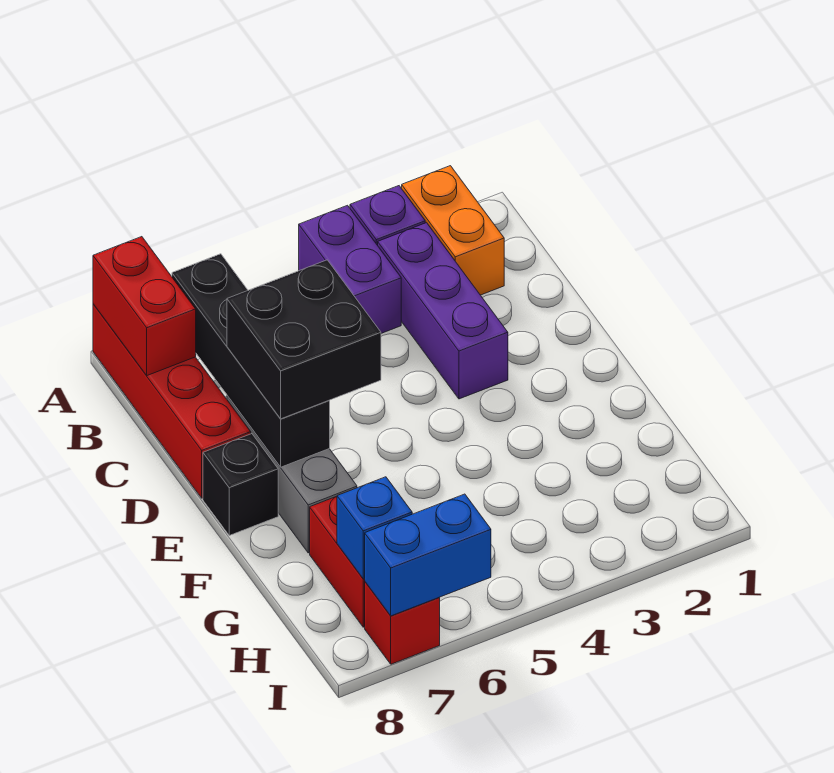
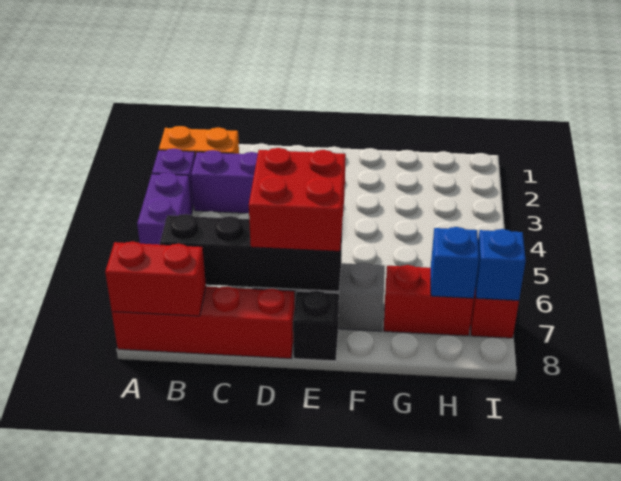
purple brick A4:B4 level 1 -> purple brick A4:A5 level 1
black brick D6:E7 level 3 -> red brick D6:E7 level 3
blue brick I6:I7 level 2 -> blue brick I7 level 2

